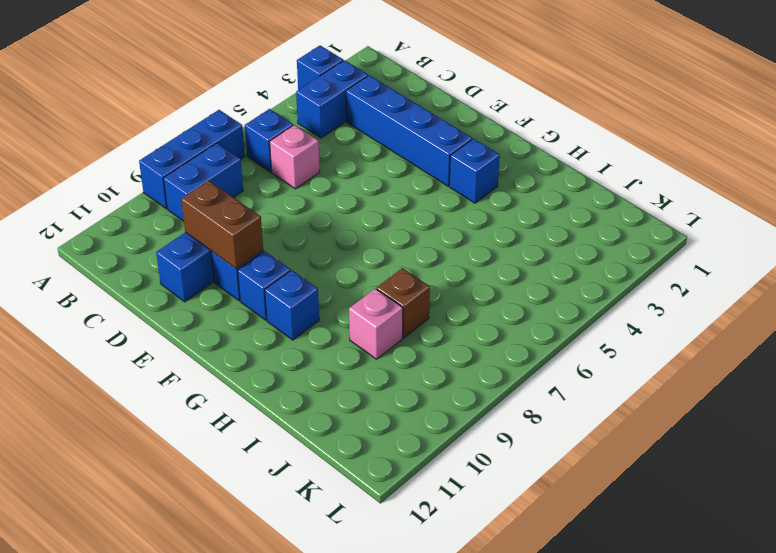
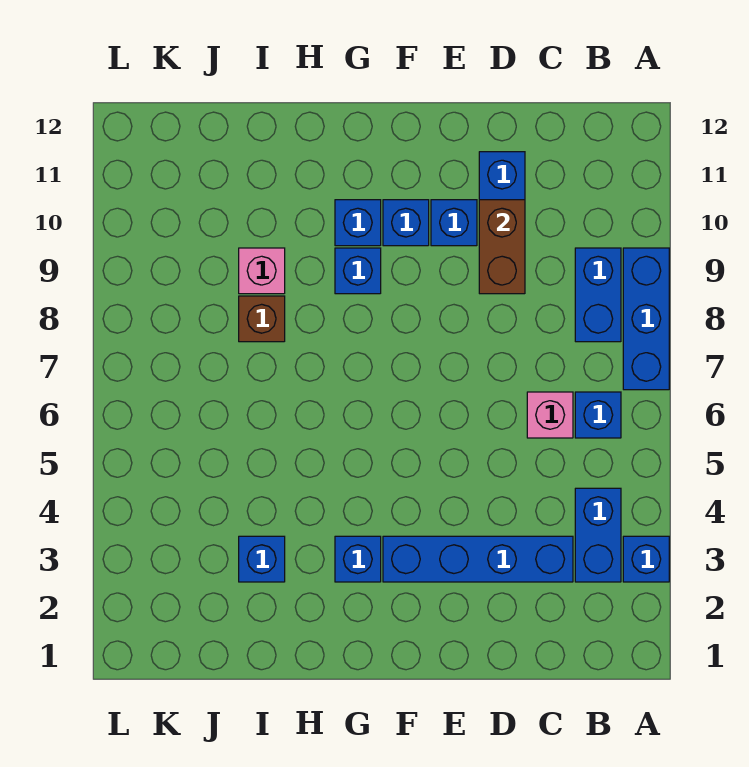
brown brick D10:E10 level 2 -> brown brick D9:D10 level 2
none -> blue brick G9 level 1
none -> blue brick I3 level 1

